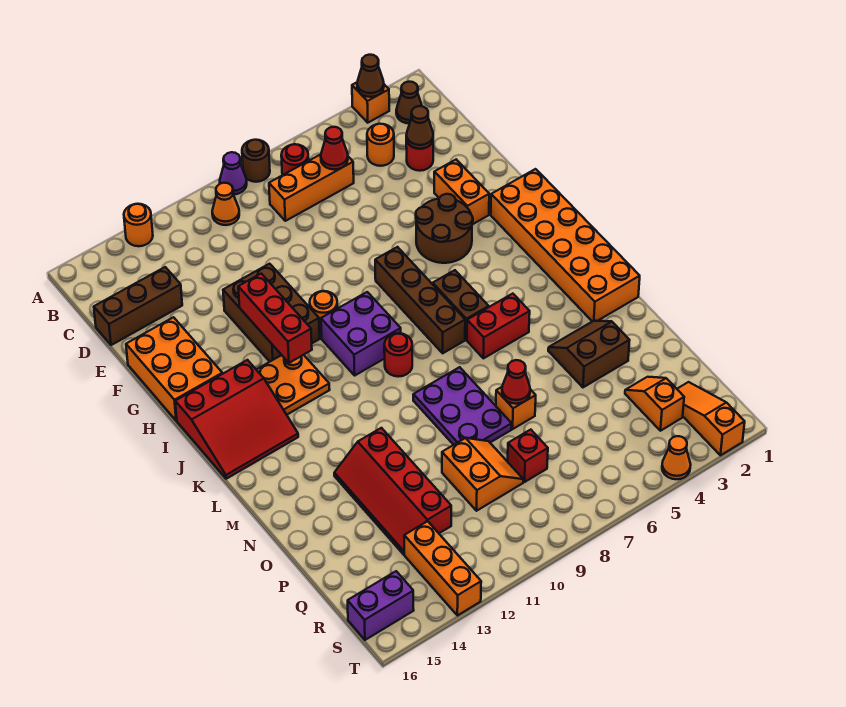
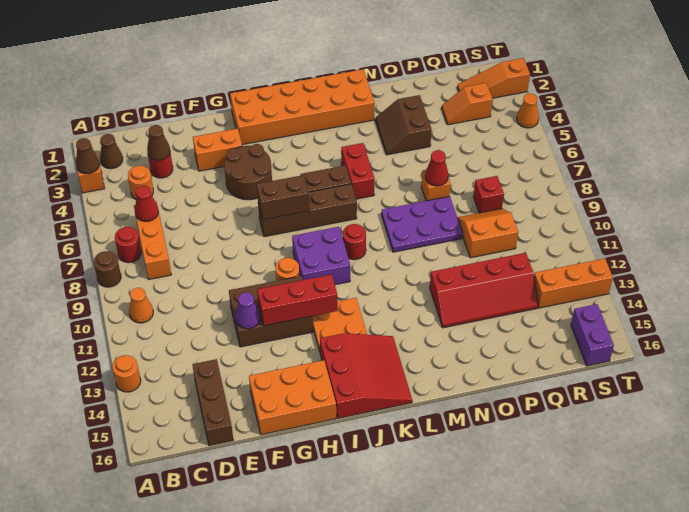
purple cone A9 level 1 -> purple cone F12 level 2
none -> brown brick H7:I7 level 2

